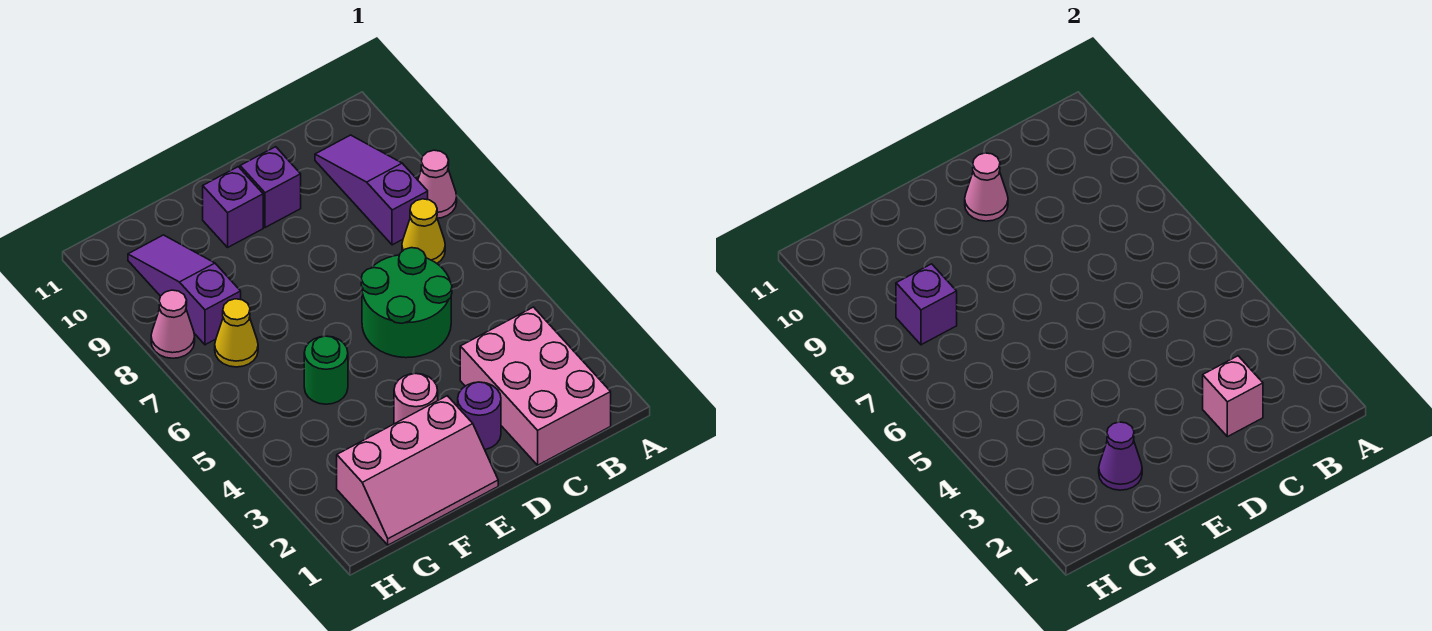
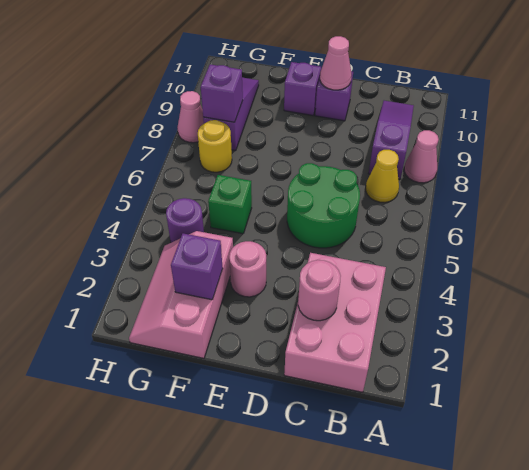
pink brick C2 level 2 -> pink round brick C2 level 2
purple round brick D2 level 1 -> purple round brick G4 level 1
pink slope E1:G2 level 1 top 2 -> pink slope F1:G3 level 1 top F
purple cone F2 level 2 -> purple brick F2 level 2
green round brick F5 level 1 -> green brick F5 level 1
yellow cone G7 level 1 -> yellow round brick G7 level 1

